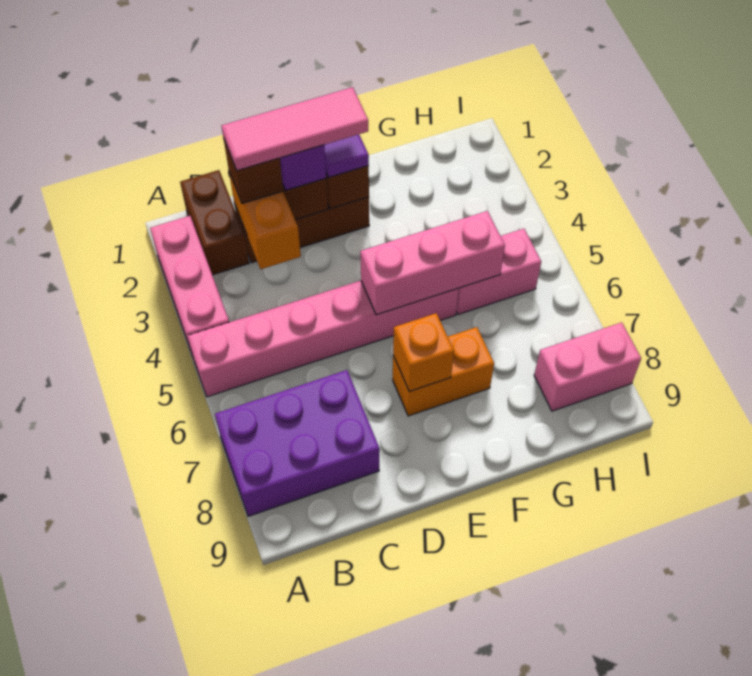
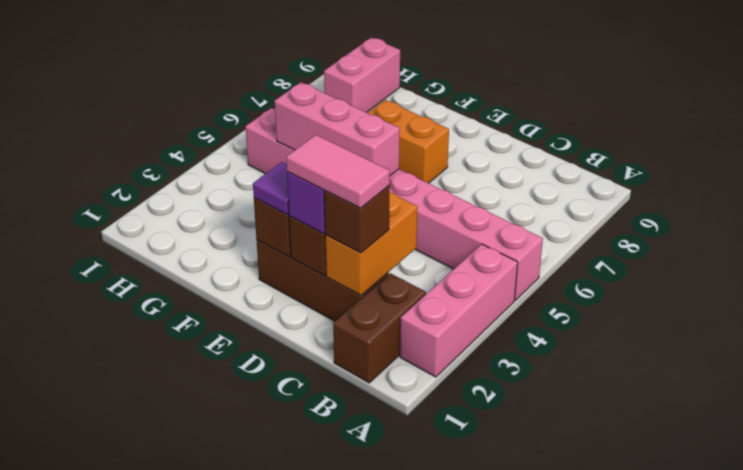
purple brick A7:C8 level 1 -> none
pink tile C2:E2 level 4 -> pink tile C2:D2 level 4
orange brick E7 level 2 -> none
pink brick H8:I8 level 1 -> pink brick H8:H9 level 1

